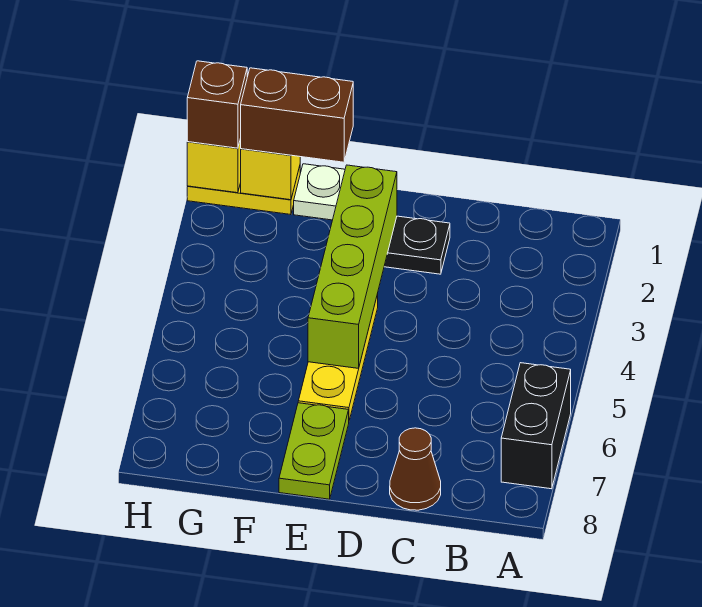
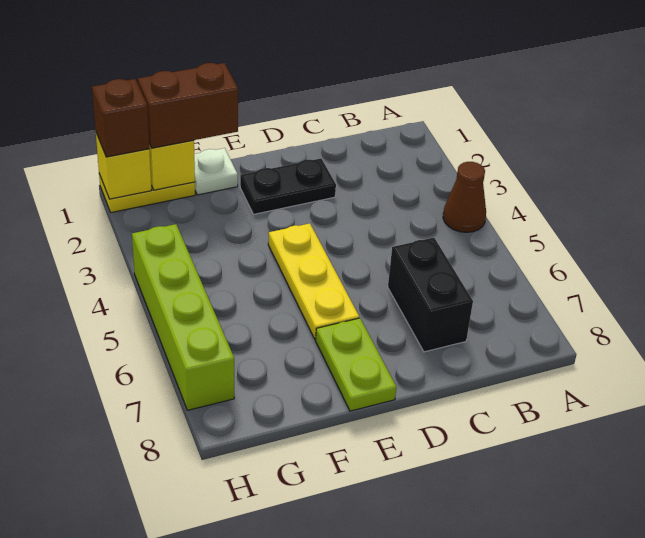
black brick A6:A7 level 1 -> black brick C6:C7 level 1
brown cone C8 level 1 -> brown cone A4 level 1
lime brick E2:E5 level 2 -> lime brick H4:H7 level 1

